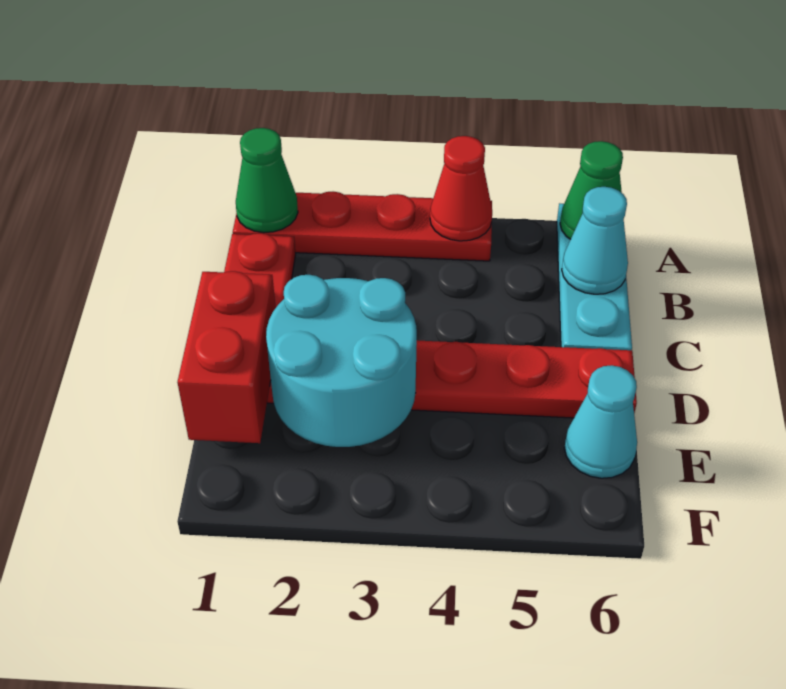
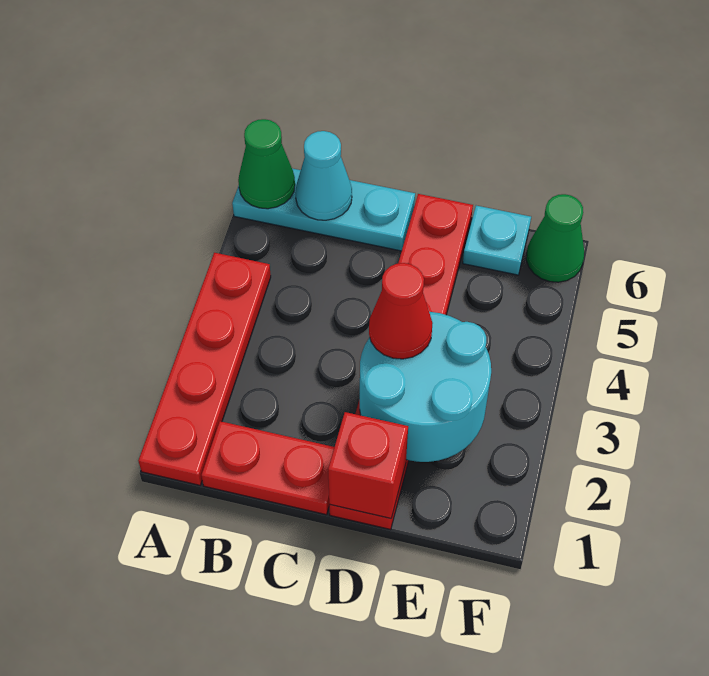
green cone A1 level 2 -> green cone F6 level 1
red cone A4 level 2 -> red cone D3 level 3
red brick D1:E1 level 2 -> red brick D1 level 2
cyan cone E6 level 1 -> cyan plate E6 level 1

